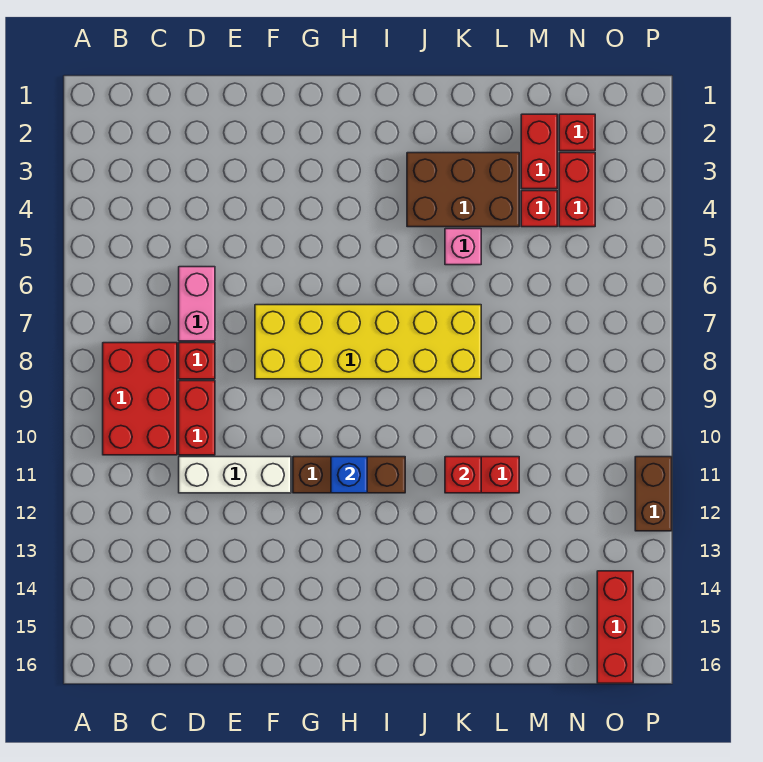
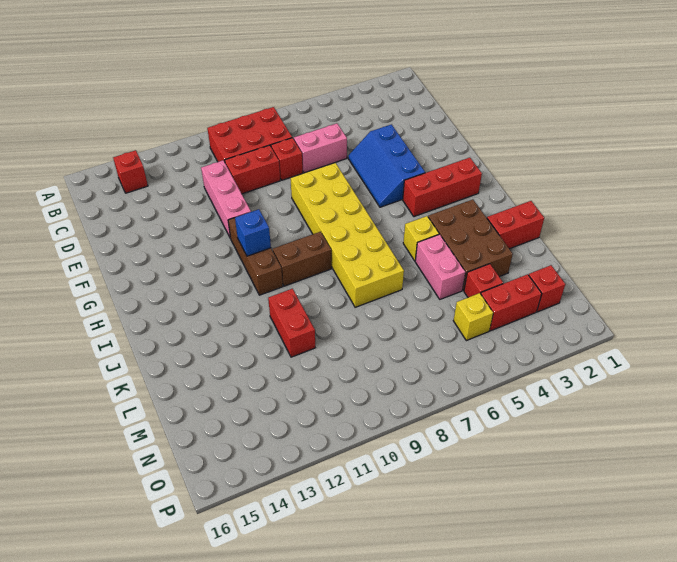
white brick D11:F11 level 1 -> pink brick D11:F11 level 1
none -> blue slope E4:G5 level 1 top 4
none -> yellow brick J5 level 1
pink brick K5 level 1 -> pink brick K5:L5 level 1
red brick K11 level 2 -> red brick B14 level 1
red brick M2:M3 level 1 -> red brick K1:K2 level 1
none -> yellow brick N5 level 1
red brick O14:O16 level 1 -> red brick H2:H4 level 1
brown brick P11:P12 level 1 -> brown brick I9:I10 level 1

